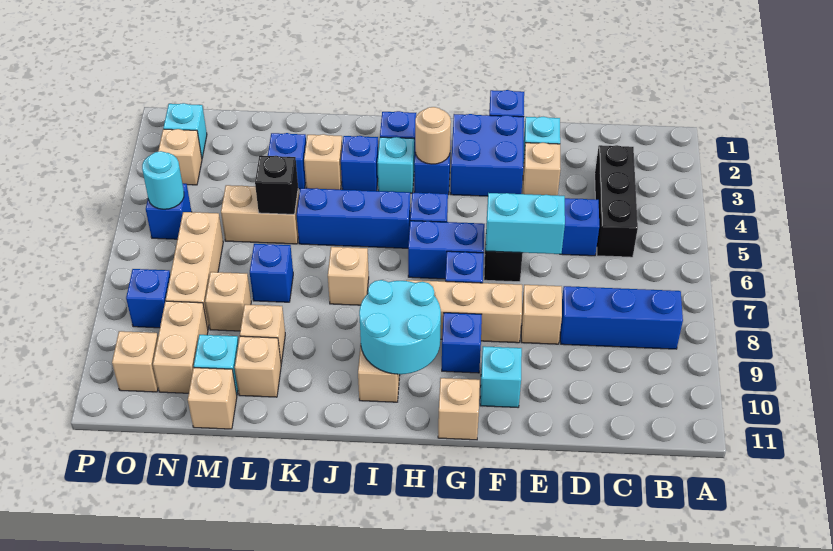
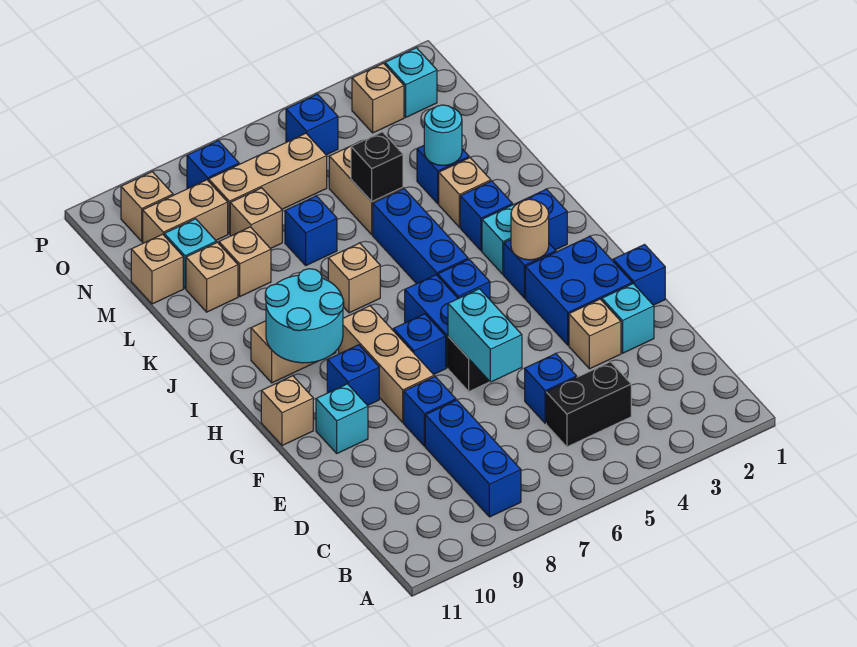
black brick C3:C5 level 1 -> black brick C4:C5 level 1
tan brick E8 level 1 -> blue brick E8 level 1
cyan round brick O5 level 2 -> cyan round brick L3 level 2

